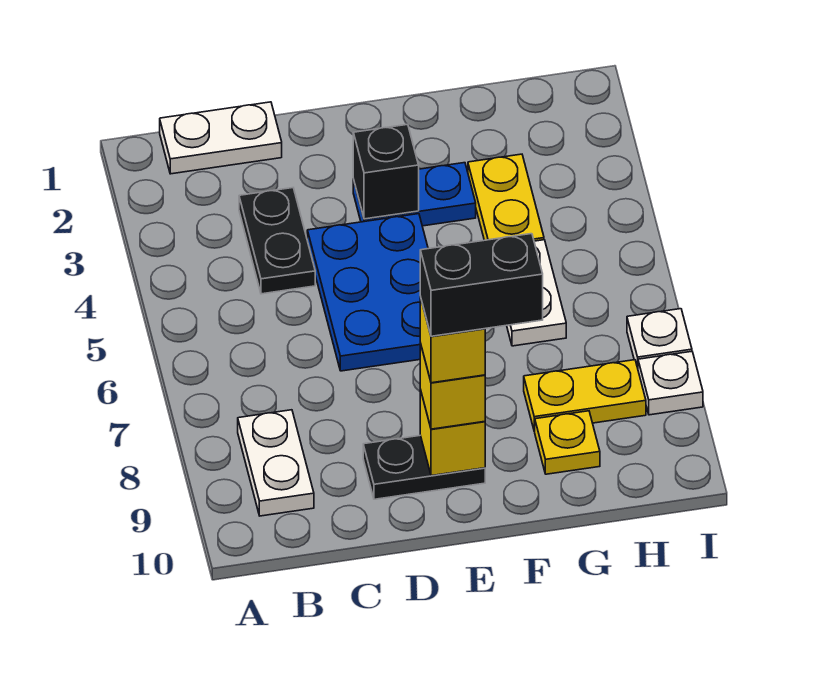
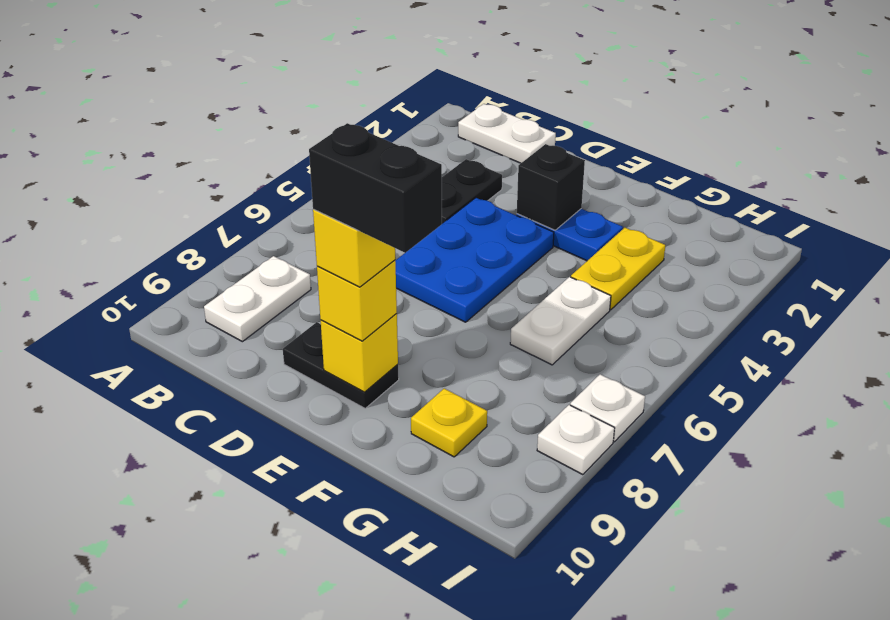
yellow plate G8:H8 level 1 -> none

